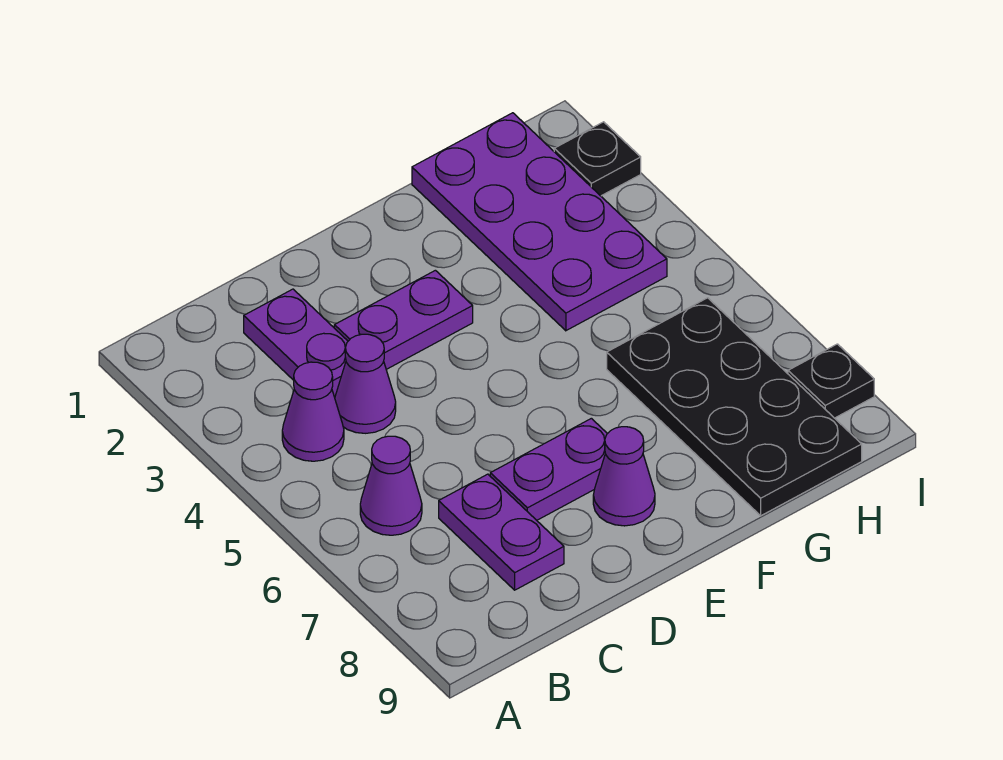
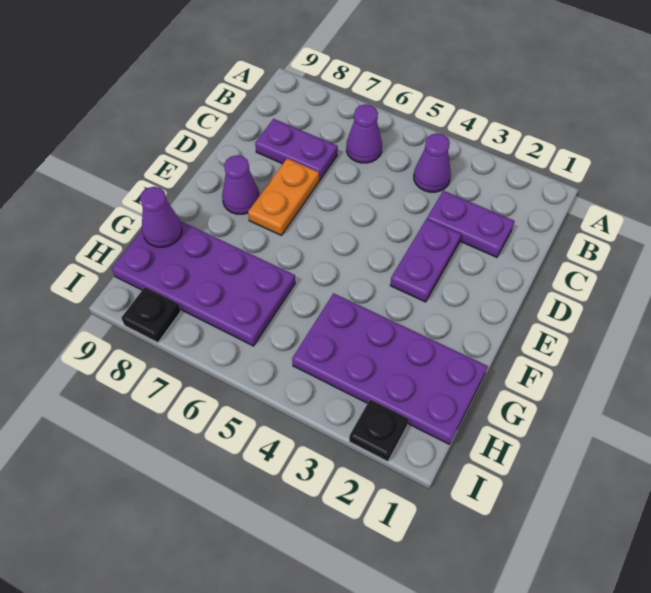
purple cone C4 level 1 -> purple cone G9 level 2
purple plate D7:E7 level 1 -> orange plate D7:E7 level 1
black plate G6:H9 level 1 -> purple plate G6:H9 level 1

